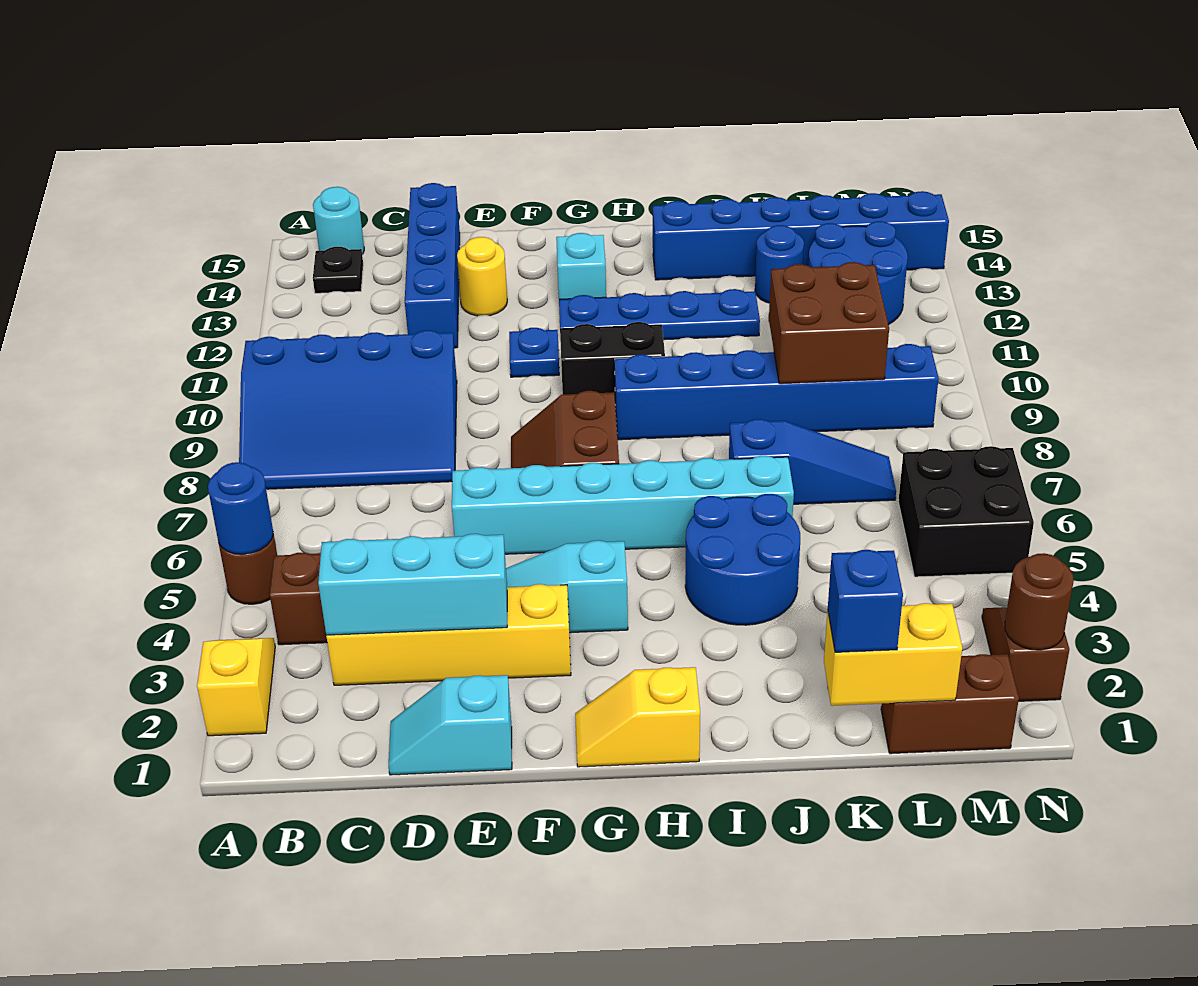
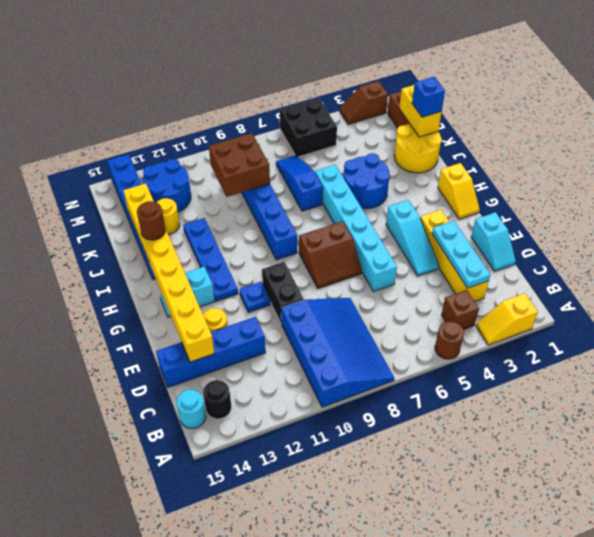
blue round brick A5 level 2 -> none
black plate B14 level 1 -> black round brick B14 level 1
cyan brick C3:E3 level 2 -> cyan plate C3:E3 level 2
none -> yellow brick D14:K14 level 2
black brick G10:H10 level 1 -> black brick E10:F10 level 1
none -> yellow round brick J1:K2 level 1
blue round brick K13 level 1 -> yellow round brick K13 level 1
brown round brick N2 level 2 -> brown round brick I14 level 3

